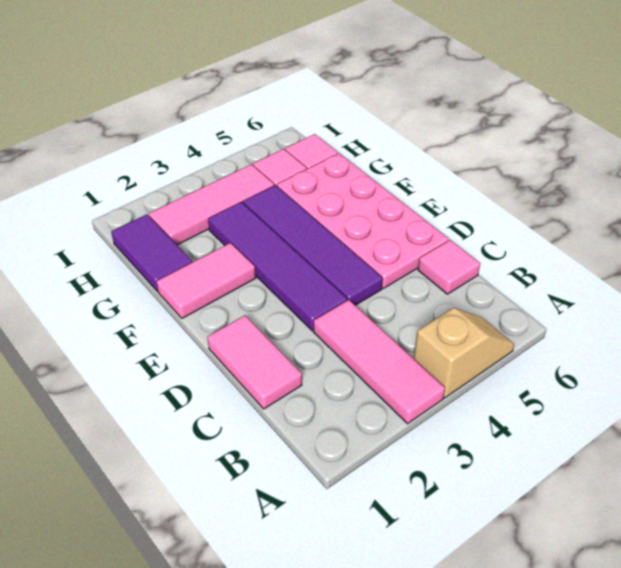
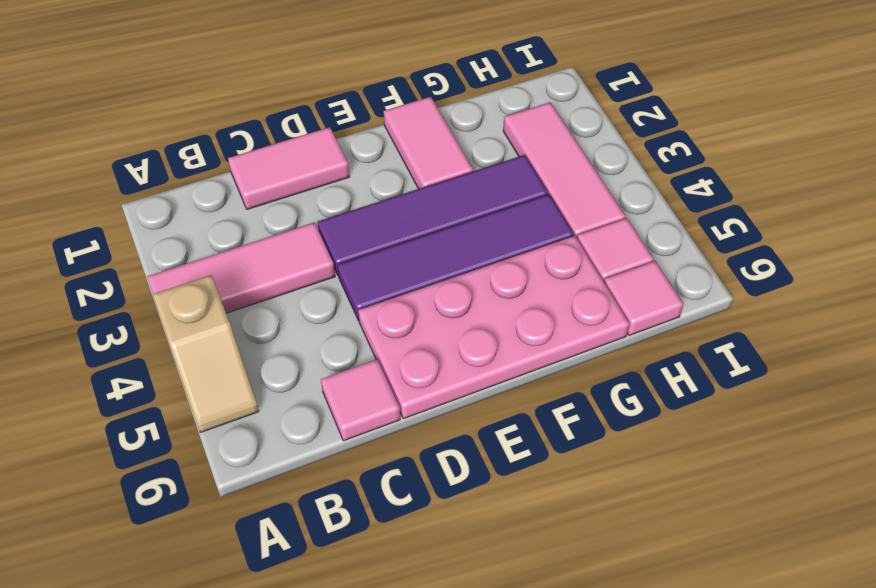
purple tile G1:H1 level 1 -> none

